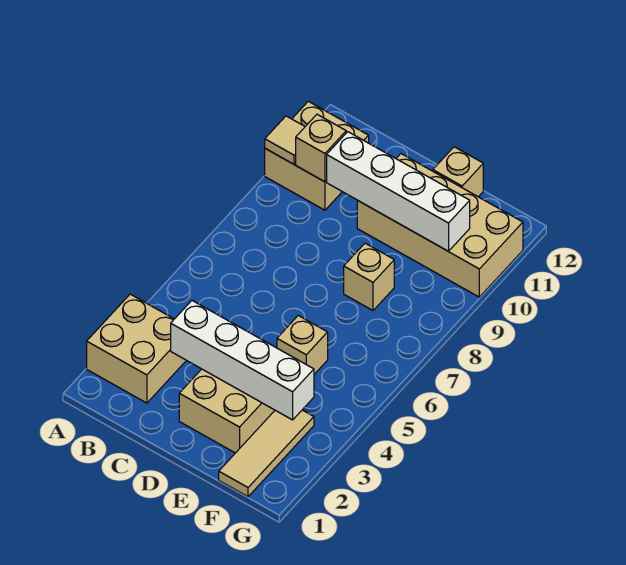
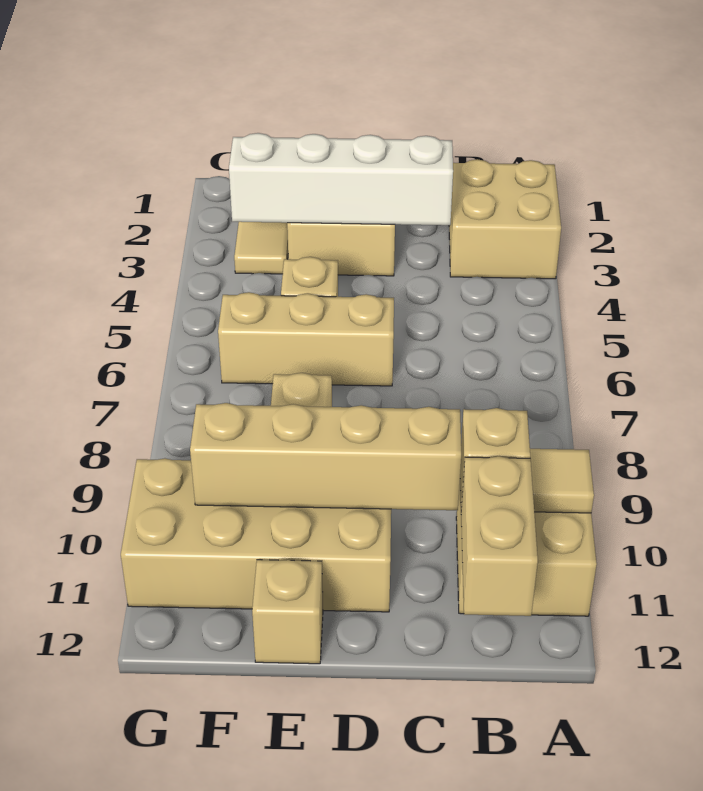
none -> tan brick B11:B12 level 2
white brick C10:F10 level 2 -> tan brick C10:F10 level 2
none -> tan brick D6:F6 level 1

